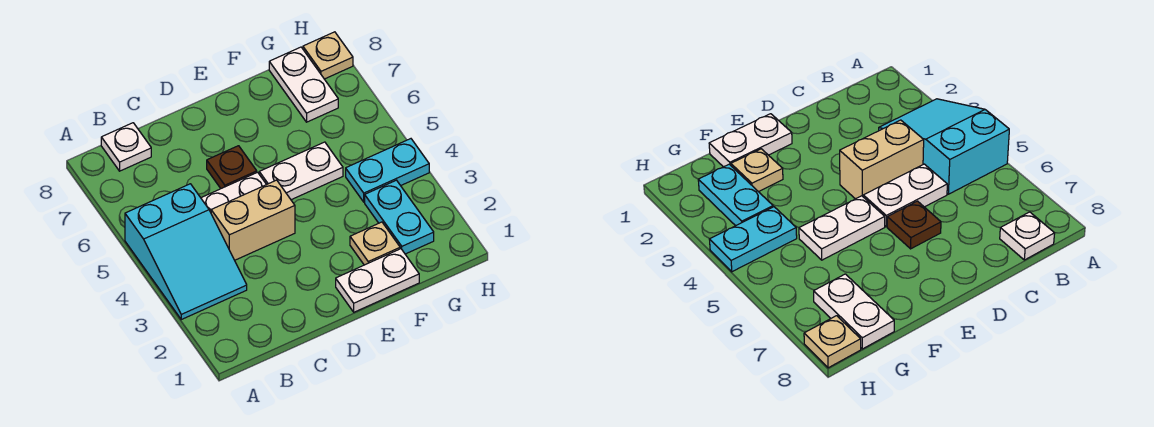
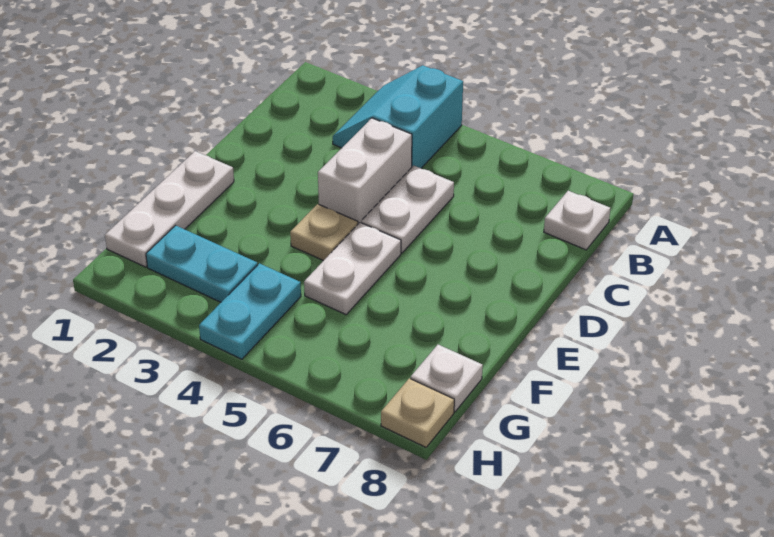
cyan slope A3:B5 level 1 top 5 -> cyan slope A3:B4 level 1 top 4
tan brick C4:D4 level 1 -> white brick C4:D4 level 1
brown plate D6 level 1 -> none
white plate E1:F1 level 1 -> white plate E1:G1 level 1
tan plate F2 level 1 -> tan plate E4 level 1
white plate G7:G8 level 1 -> white plate G8 level 1

